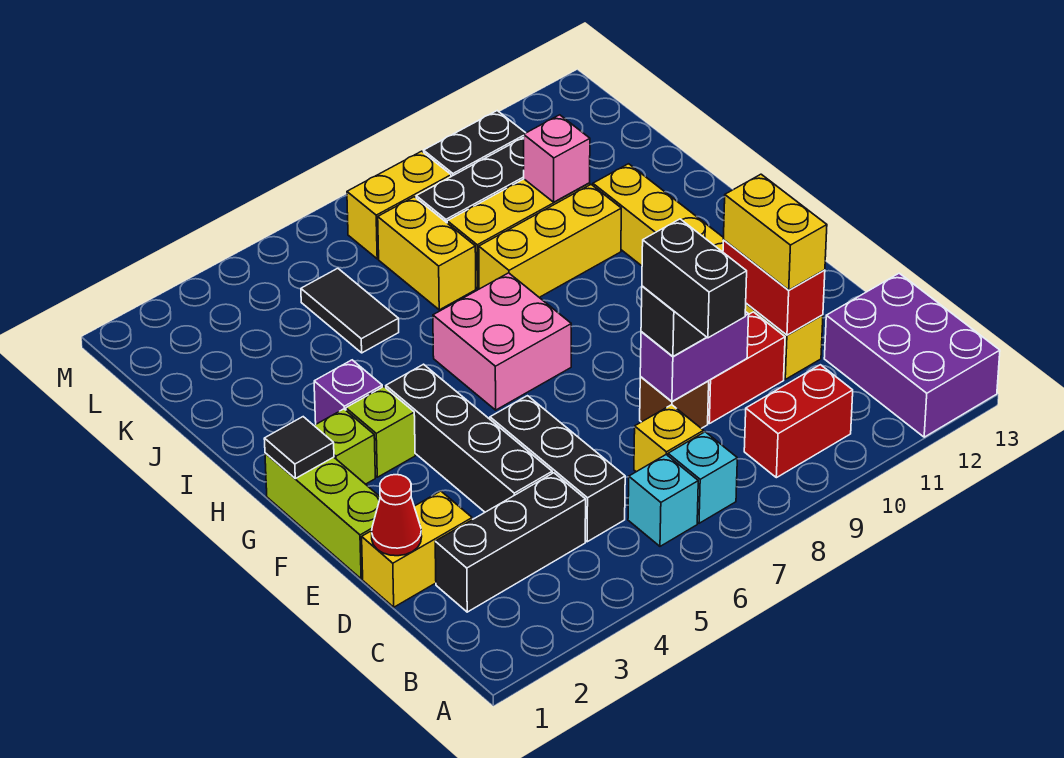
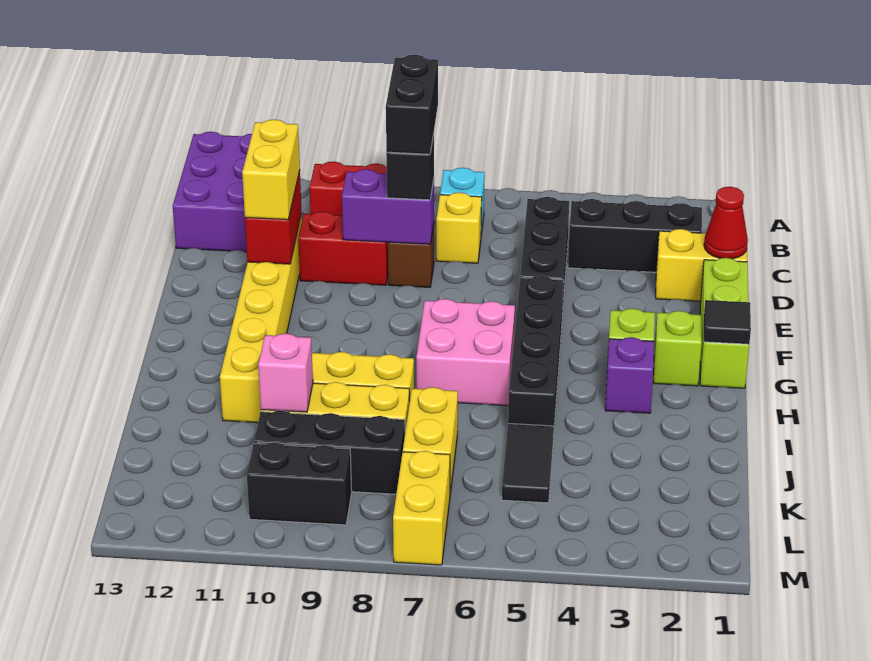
cyan brick B6 level 1 -> none
black brick D4:G4 level 1 -> black brick F5:I5 level 1
yellow brick L7:L8 level 1 -> yellow brick L7:M7 level 1

